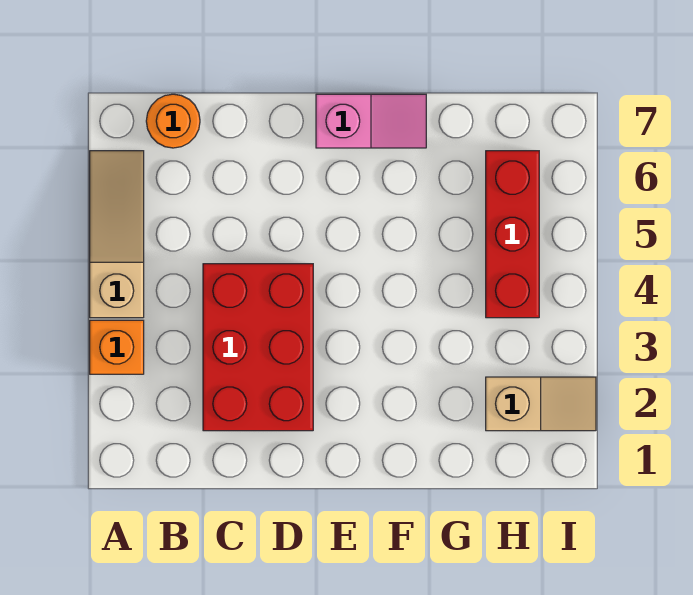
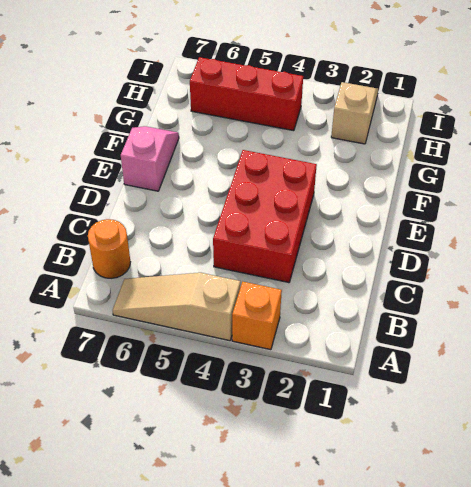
red brick C2:D4 level 1 -> red brick C3:E4 level 1

